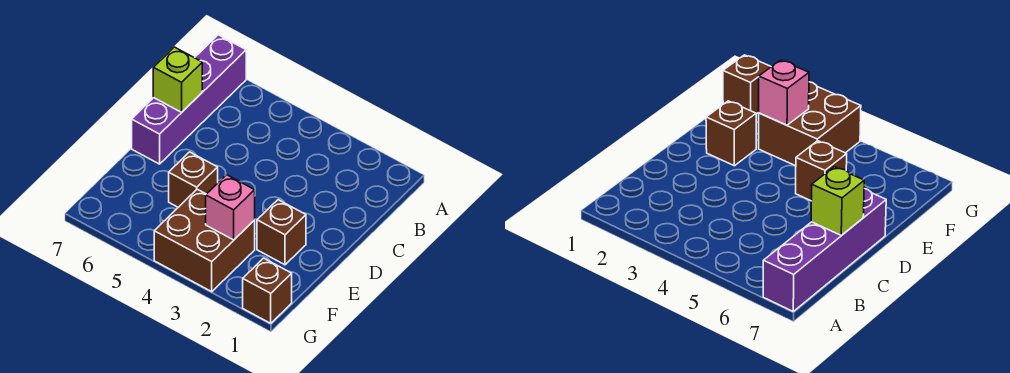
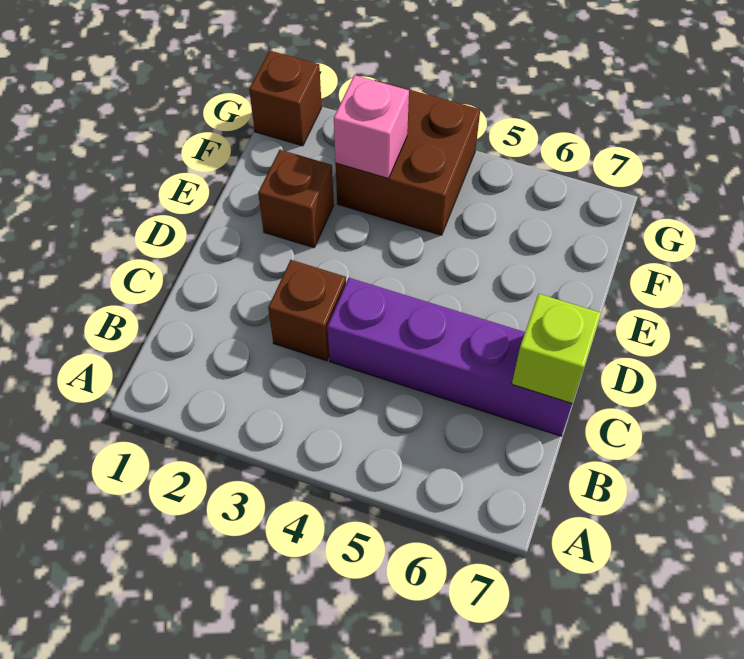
purple brick A7:D7 level 1 -> purple brick C4:C7 level 1
brown brick E5 level 1 -> brown brick C3 level 1

